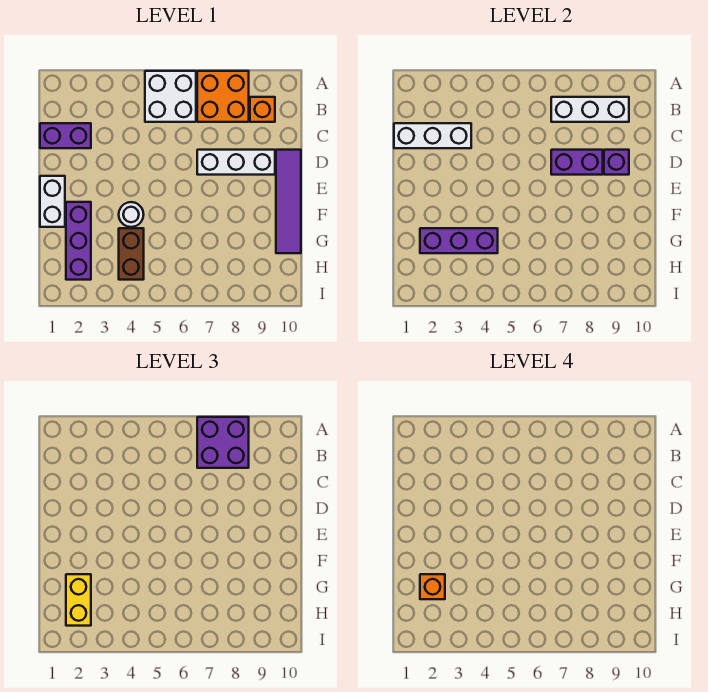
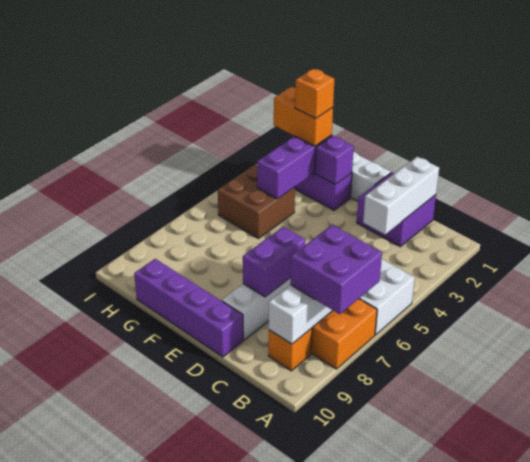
purple brick C1:C2 level 1 -> purple brick C1:D2 level 1
purple brick D9 level 2 -> purple brick F2 level 2
purple tile D10:G10 level 1 -> purple brick D10:G10 level 1
white round brick F4 level 1 -> none
yellow brick G2:H2 level 3 -> orange brick G2:H2 level 3
brown brick G4:H4 level 1 -> brown brick G4:H5 level 1

